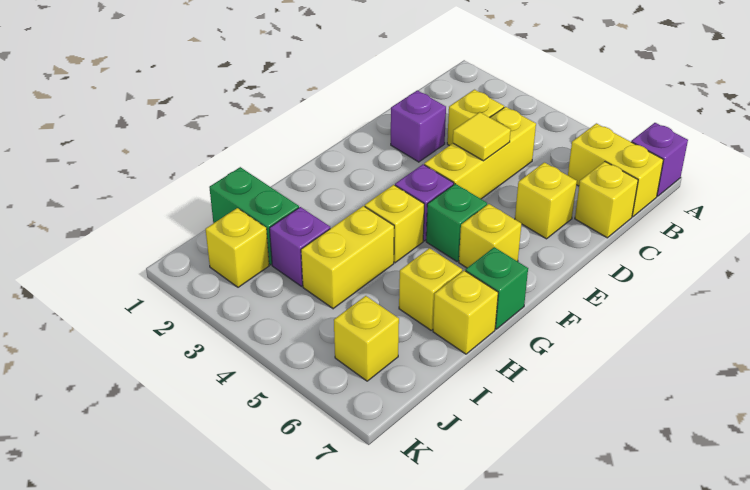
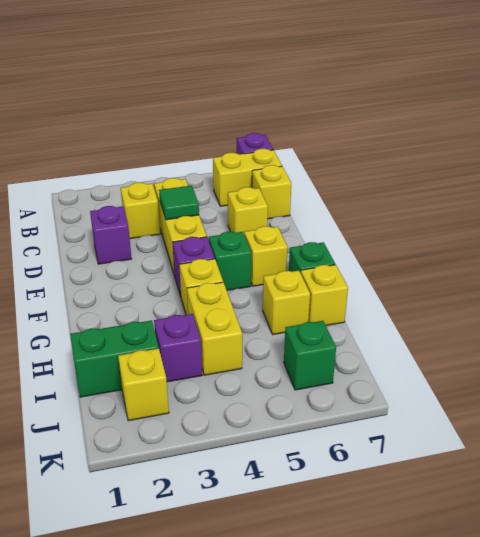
yellow tile D4 level 2 -> green tile D4 level 2
yellow brick J6 level 1 -> green brick J6 level 1

